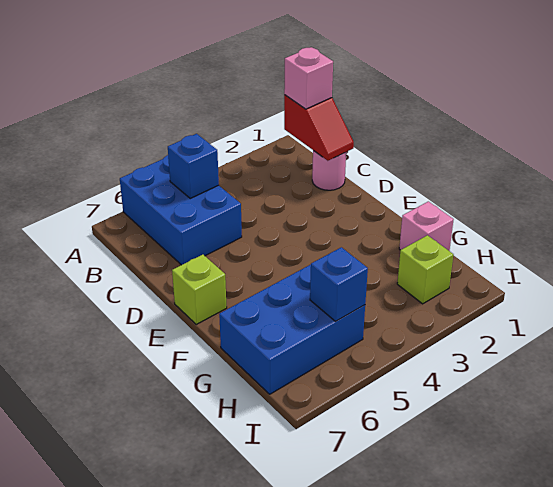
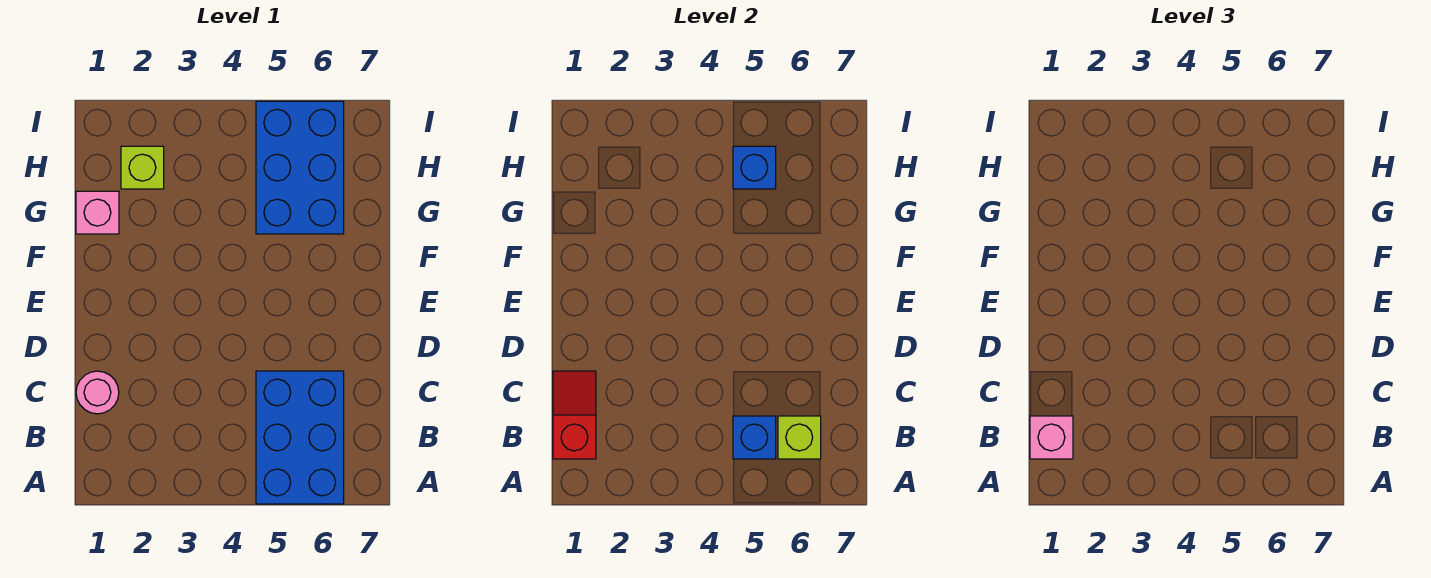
lime brick E7 level 1 -> lime brick B6 level 2
blue brick G5:H7 level 1 -> blue brick G5:I6 level 1

